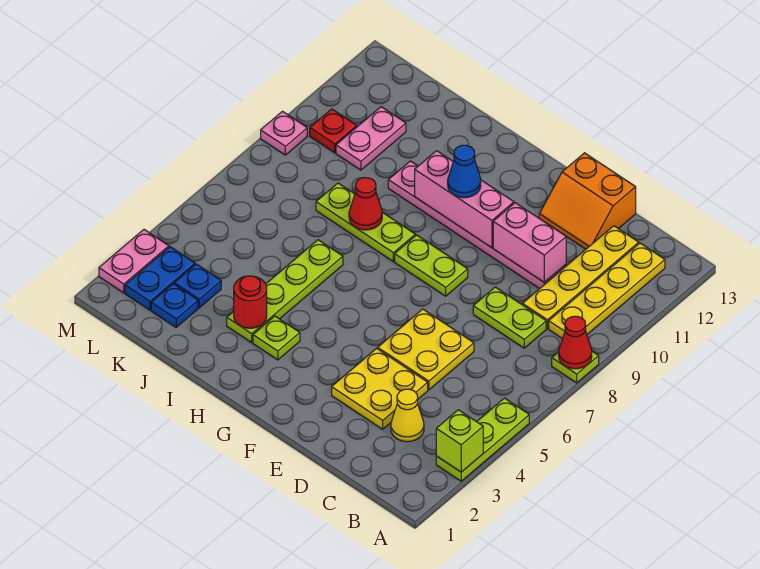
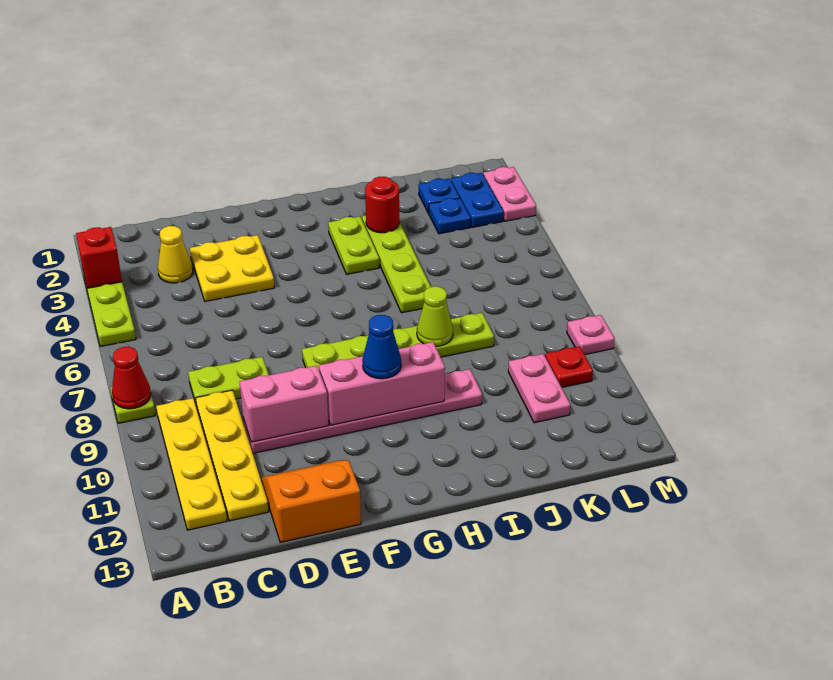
lime brick A3 level 2 -> red brick A3 level 2
yellow plate D5:E6 level 1 -> none
lime plate H3 level 1 -> lime plate H3:H4 level 1
red cone I8 level 2 -> lime cone I8 level 2

